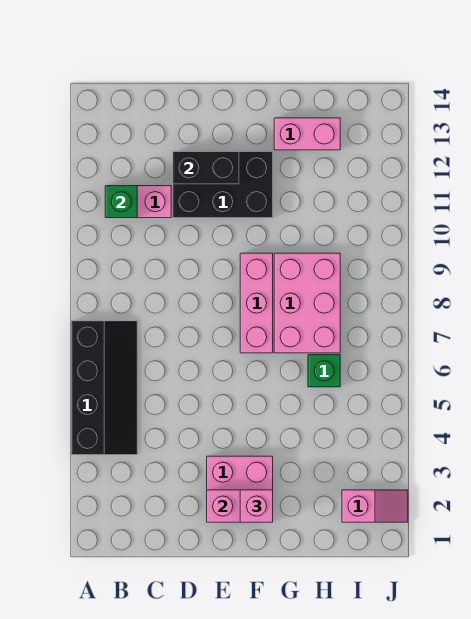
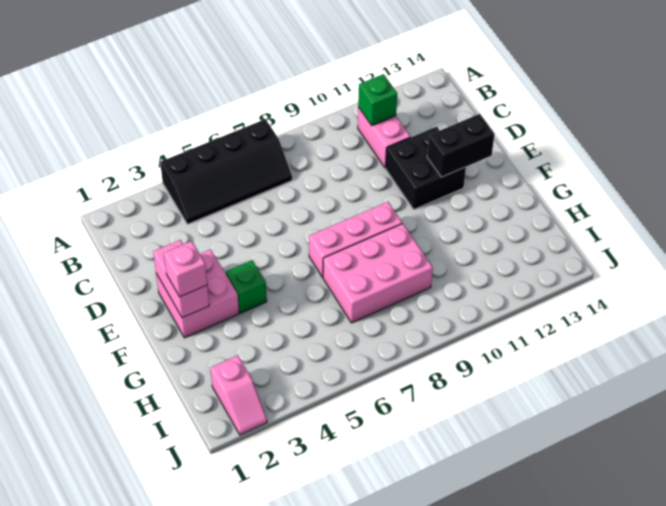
black brick D11:F12 level 1 -> black brick D11:E12 level 1
black brick D12:E12 level 2 -> black brick E12:E13 level 2
pink brick G13:H13 level 1 -> none
green brick H6 level 1 -> green brick F4 level 1

